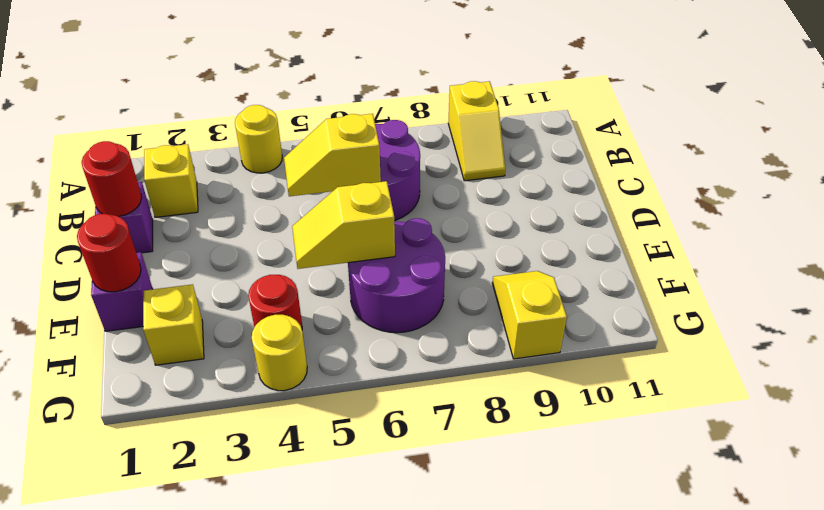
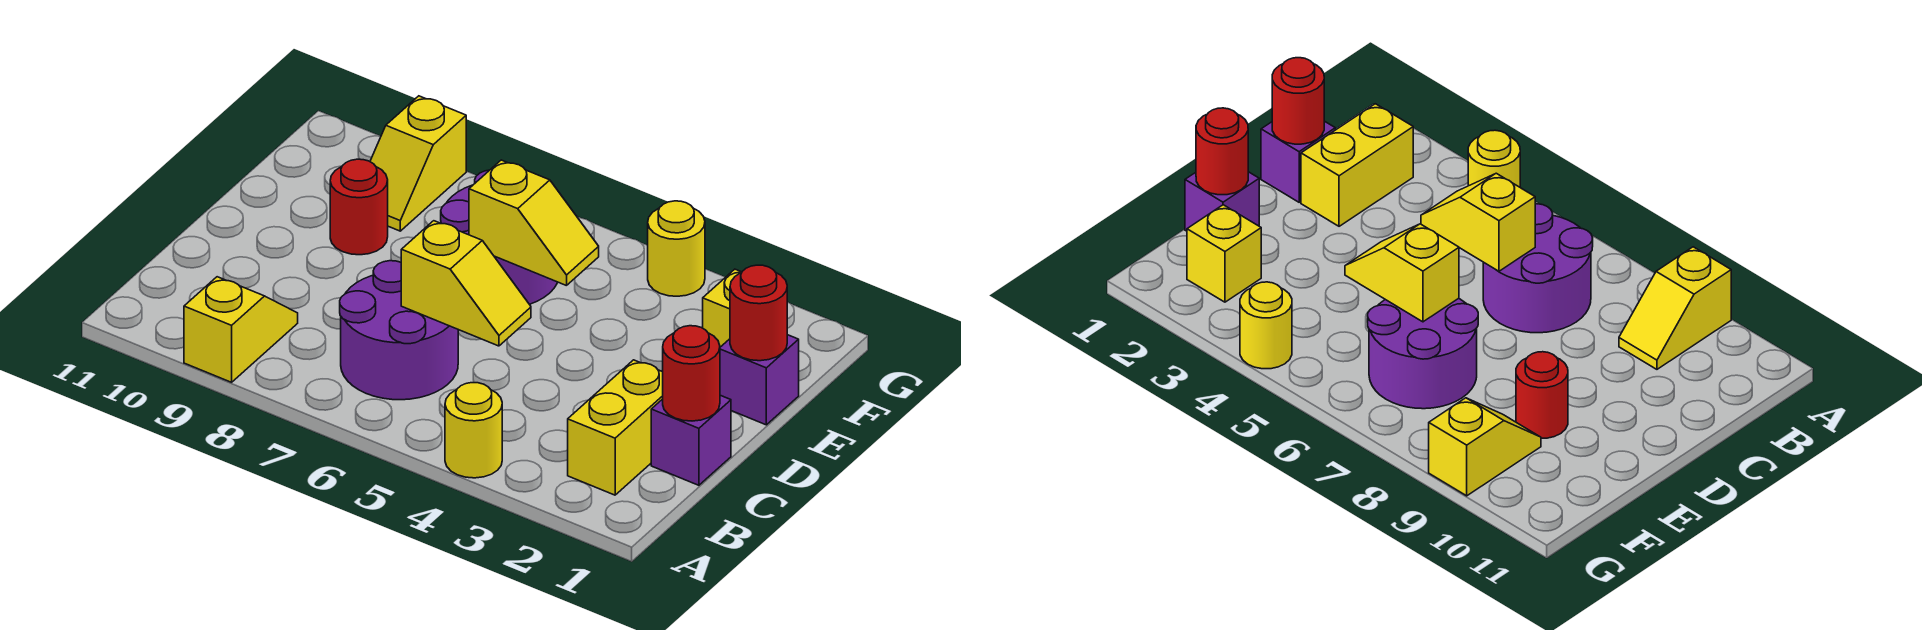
yellow brick B2 level 1 -> yellow brick B2:C2 level 1
red round brick F4 level 1 -> red round brick E9 level 1

